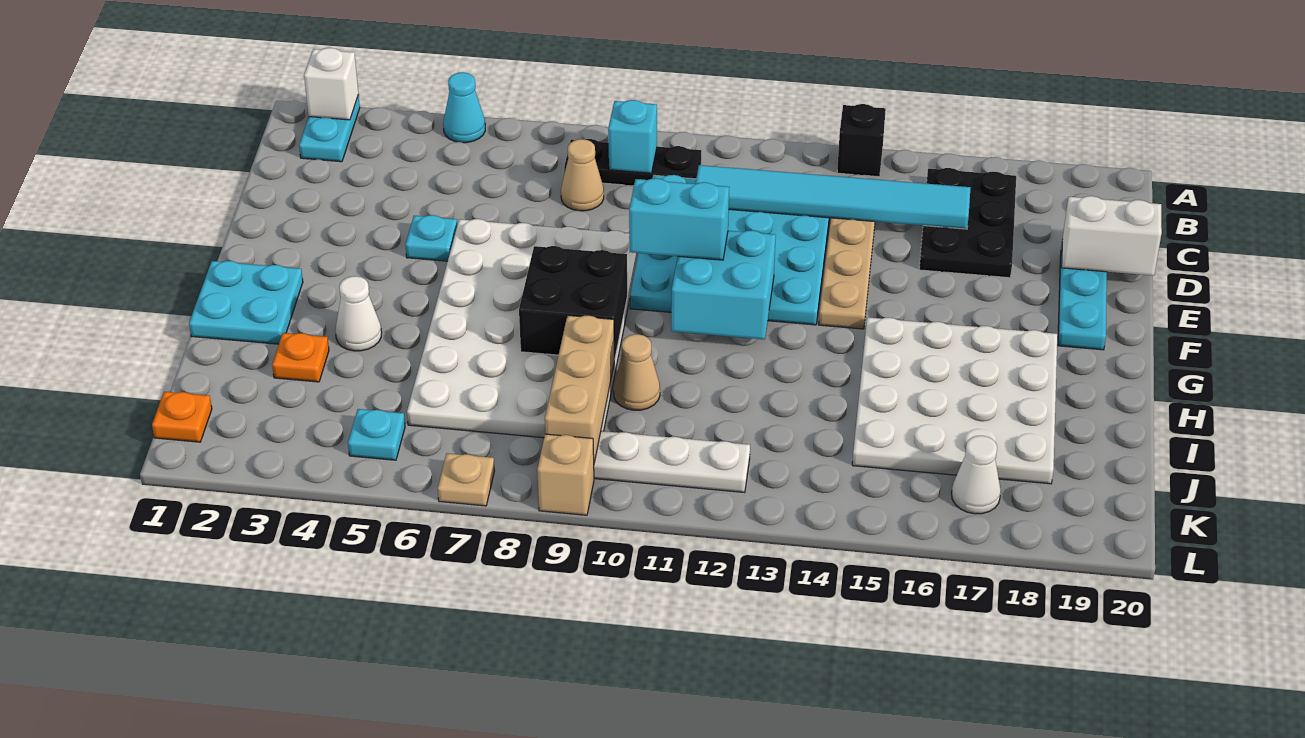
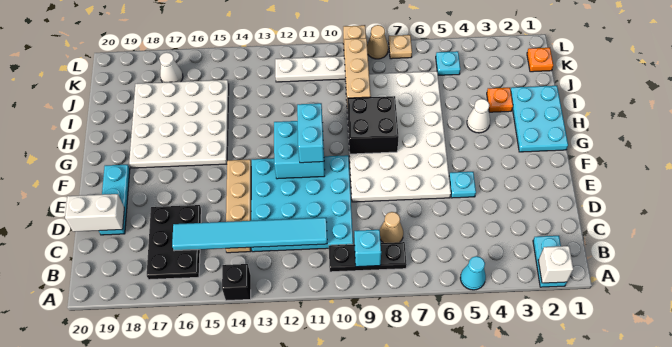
cyan brick F10:F11 level 3 -> cyan brick F11:G11 level 3
cyan plate G1:H2 level 1 -> cyan plate G1:I2 level 1
tan cone I10 level 1 -> tan cone L8 level 1

